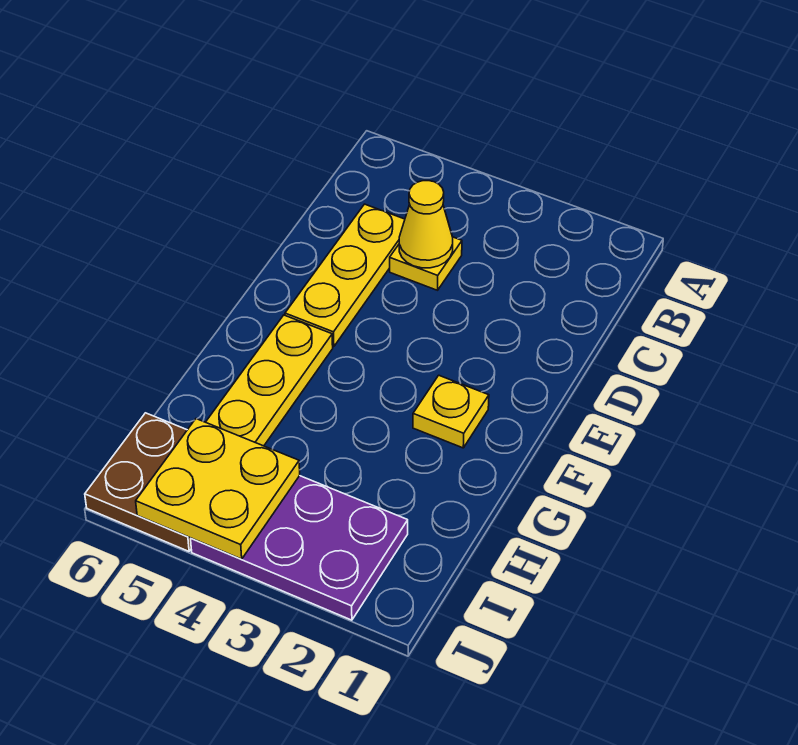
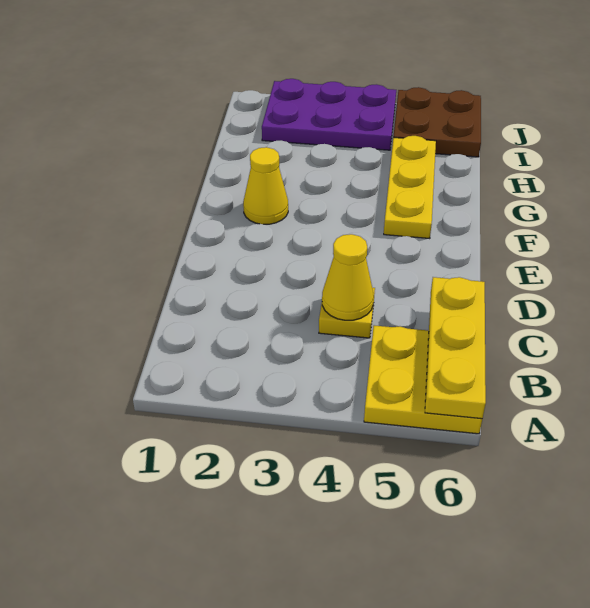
yellow plate C5:E5 level 1 -> yellow plate A6:C6 level 2
yellow plate F2 level 1 -> yellow cone F2 level 1
yellow plate I4:J5 level 2 -> yellow plate A5:B6 level 1

